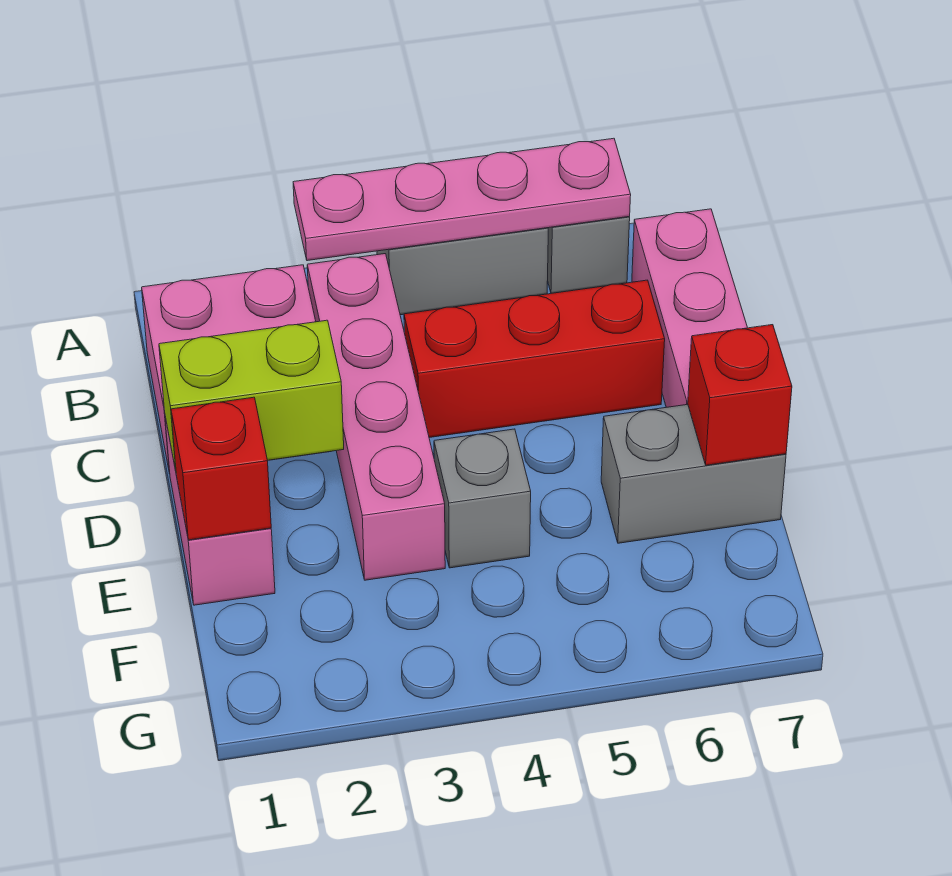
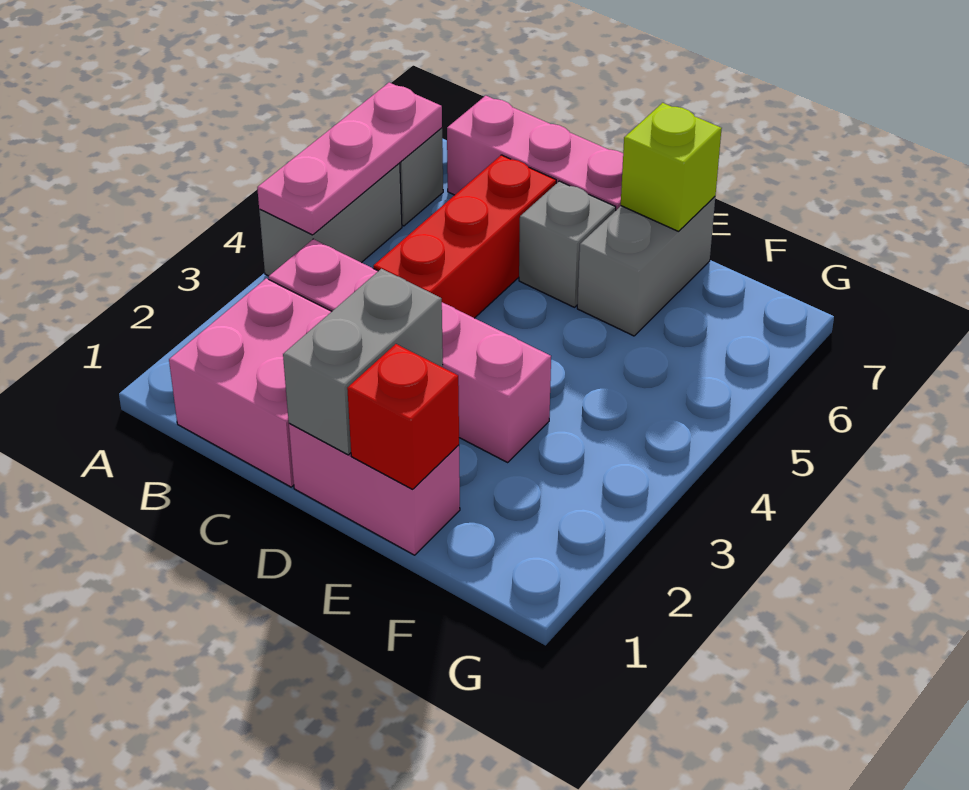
pink plate A3:A6 level 2 -> pink plate A4:A6 level 2
lime brick D1:D2 level 2 -> grey brick D1:D2 level 2
grey brick E4 level 1 -> grey brick D6 level 1
red brick E7 level 2 -> lime brick E7 level 2

